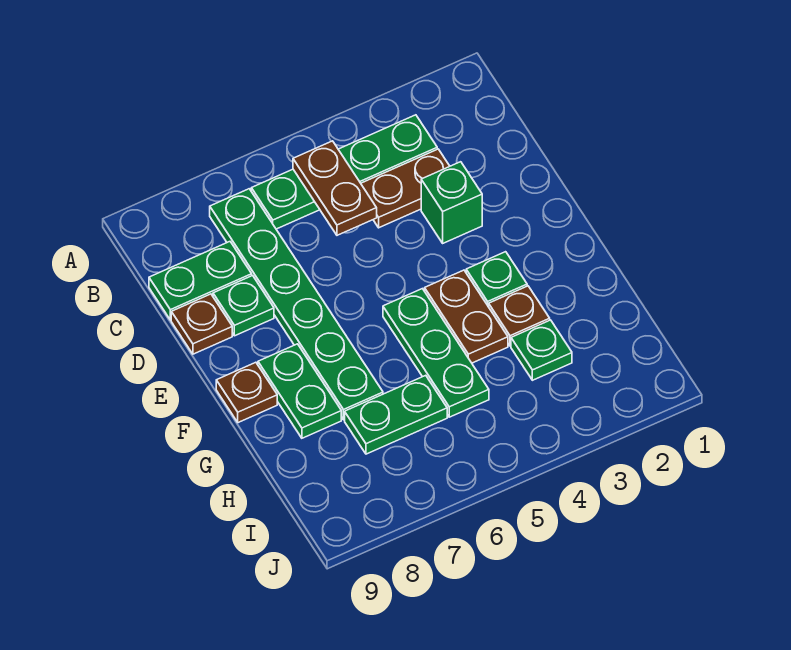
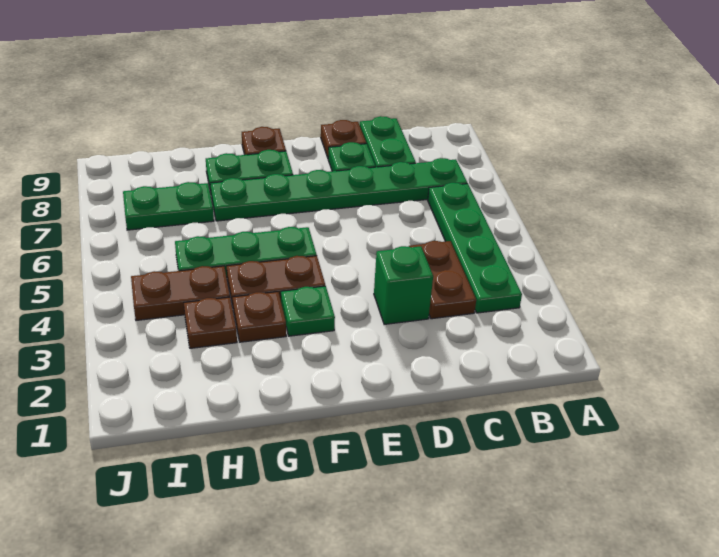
brown plate B5:C5 level 2 -> brown plate H4:I4 level 1
green plate H3 level 1 -> brown plate H3 level 1
green plate H6:H7 level 1 -> green plate H7:I7 level 1

